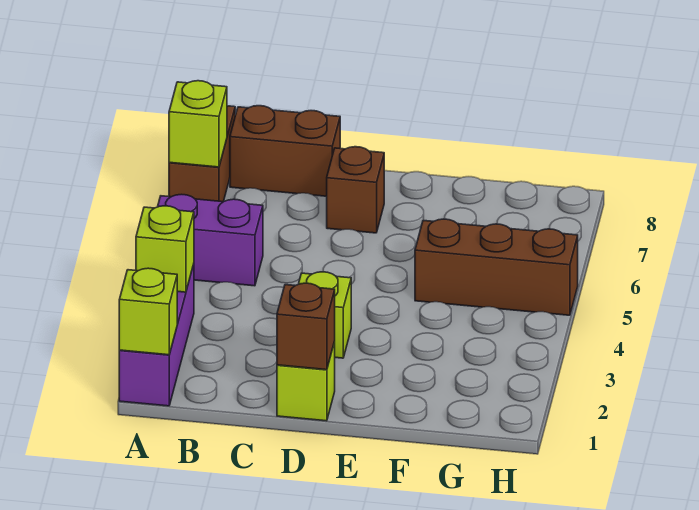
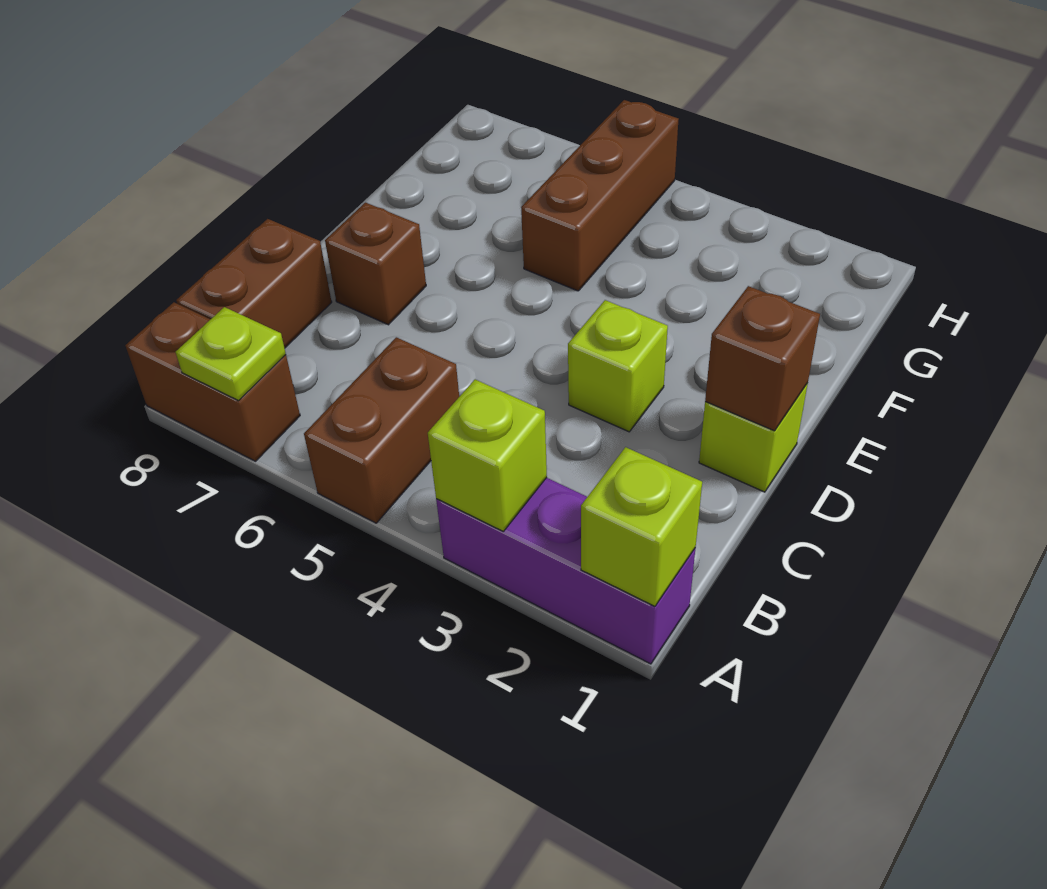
purple brick A5:B5 level 1 -> brown brick A5:B5 level 1
lime brick A7 level 2 -> lime plate A7 level 2

